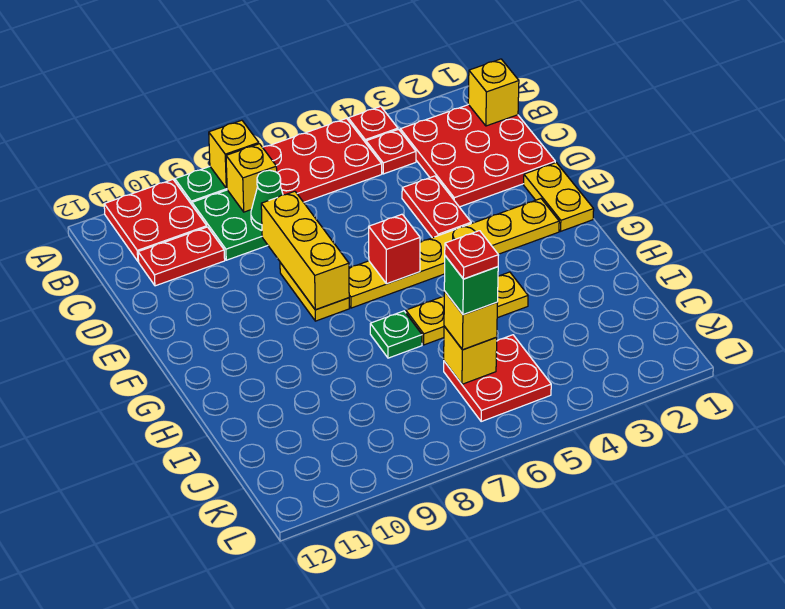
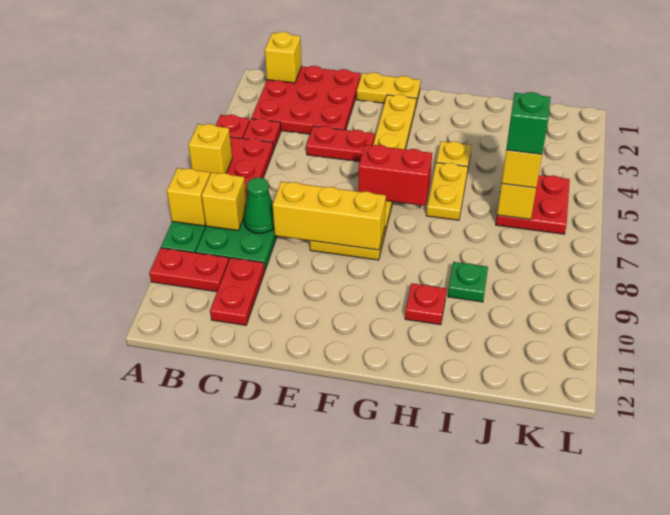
none -> yellow brick A6 level 2
red plate A10:B11 level 1 -> red plate A10:B10 level 1
red brick F6 level 2 -> red brick F6:G6 level 2
green plate H7 level 1 -> green plate I9 level 1
red plate J6 level 5 -> red plate H10 level 1

